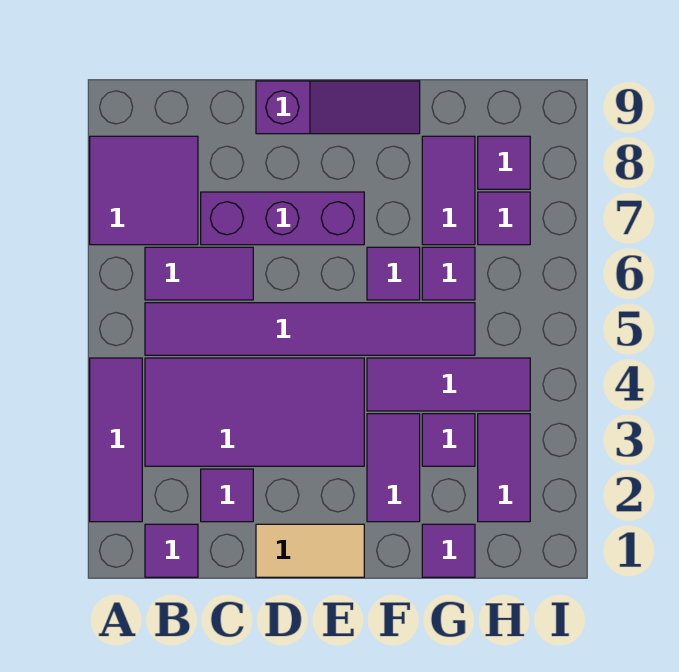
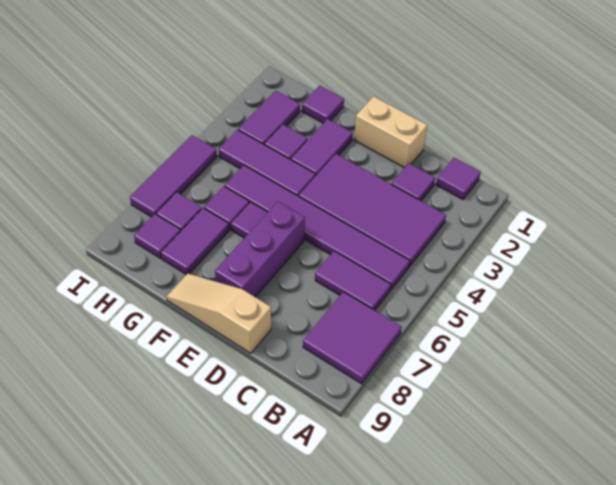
purple tile A2:A4 level 1 -> purple tile I5:I7 level 1
purple brick C7:E7 level 1 -> purple brick E6:E8 level 1
tan tile D1:E1 level 1 -> tan brick D1:E1 level 1
purple slope D9:F9 level 1 top D -> tan slope D9:F9 level 1 top D

